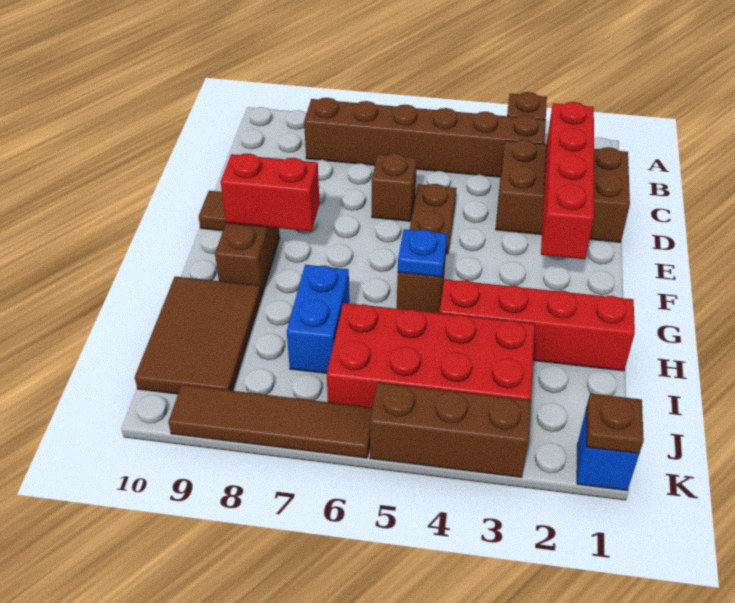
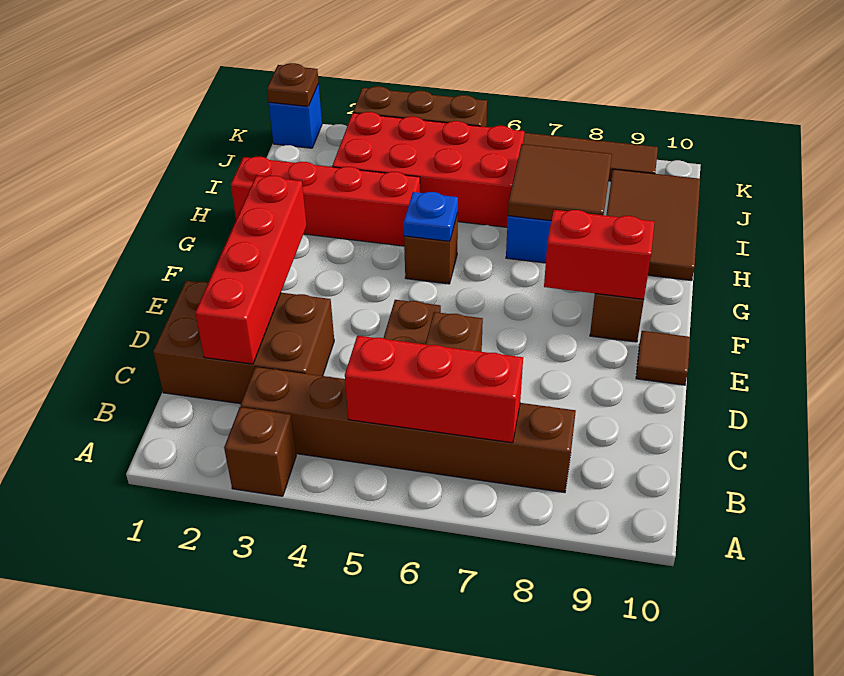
none -> red brick B5:B7 level 2
none -> brown tile H7:I8 level 2

